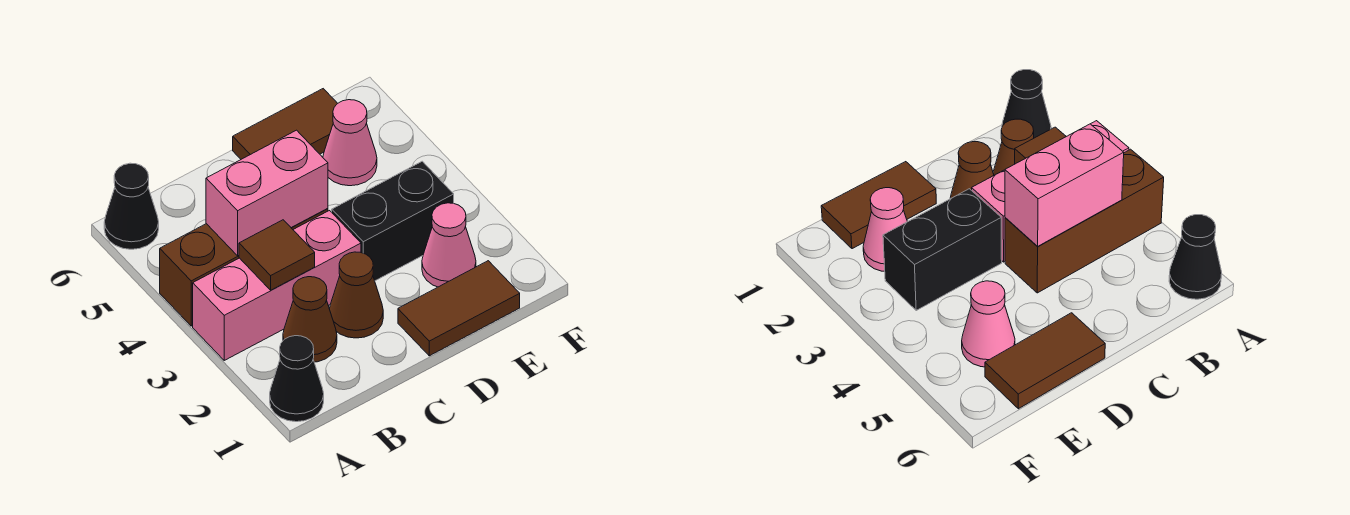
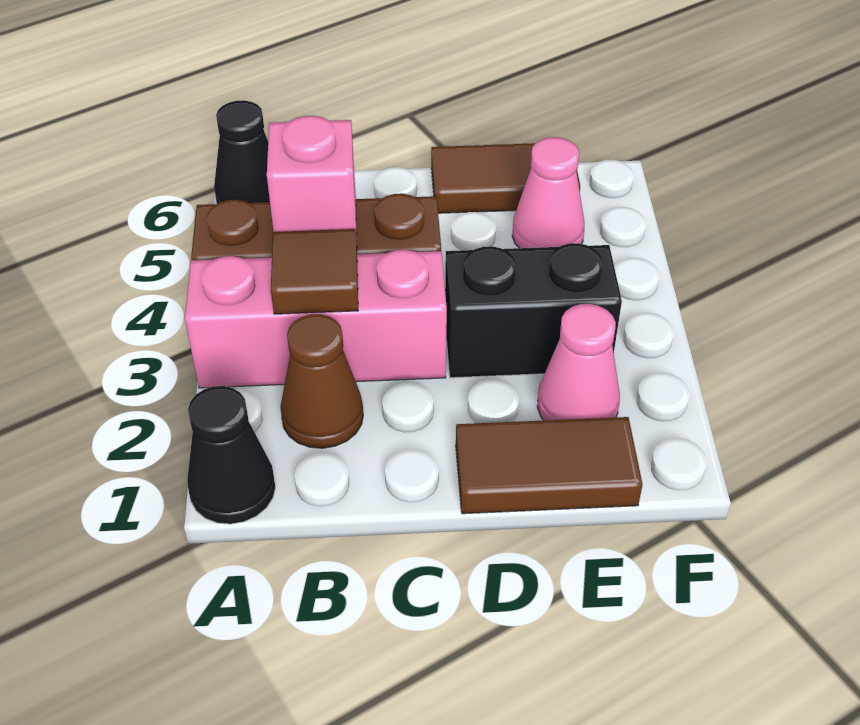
pink brick B4:C4 level 2 -> pink brick B4 level 2
brown cone C2 level 1 -> none

